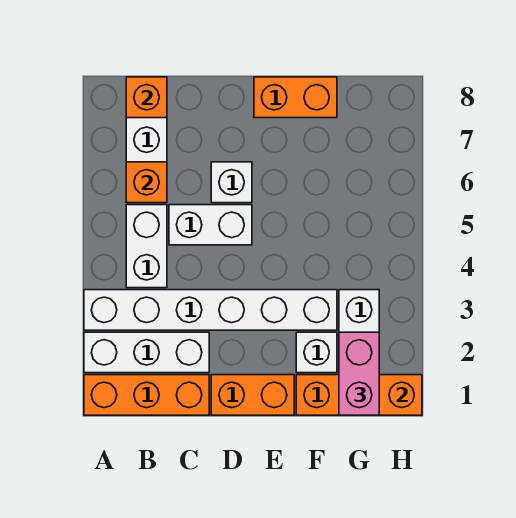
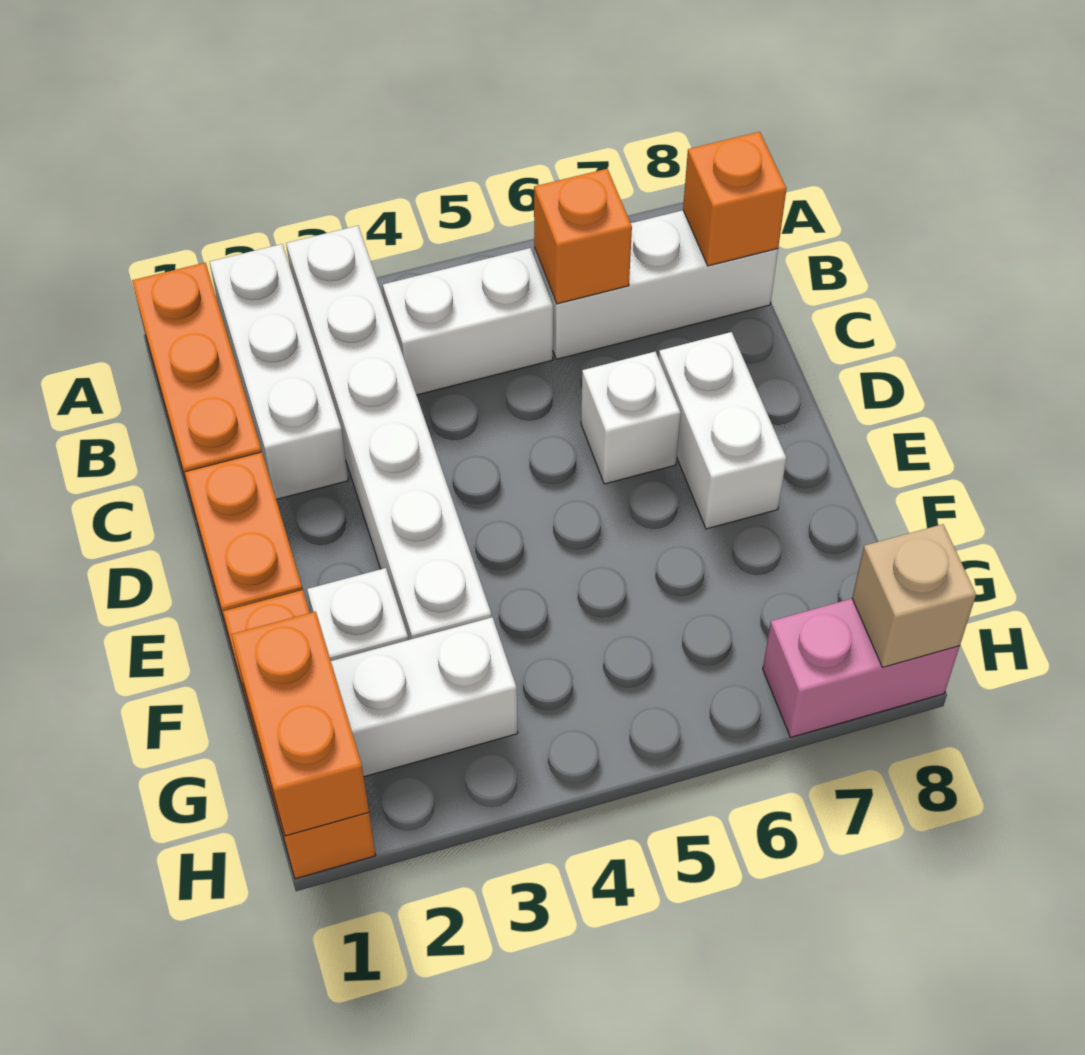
white brick C5:D5 level 1 -> white brick D7:E7 level 1
orange brick E8:F8 level 1 -> none
pink brick G1:G2 level 3 -> pink brick H7:H8 level 1
none -> tan brick H8 level 2

